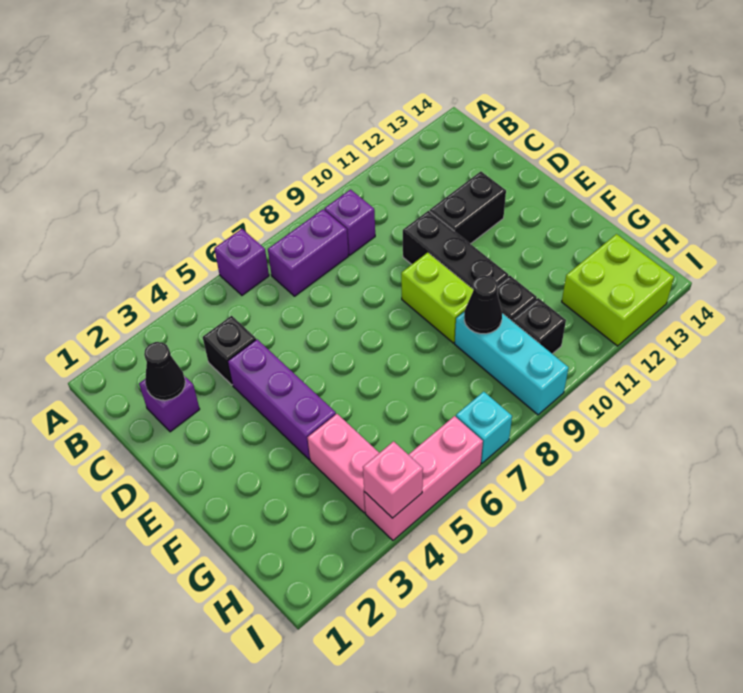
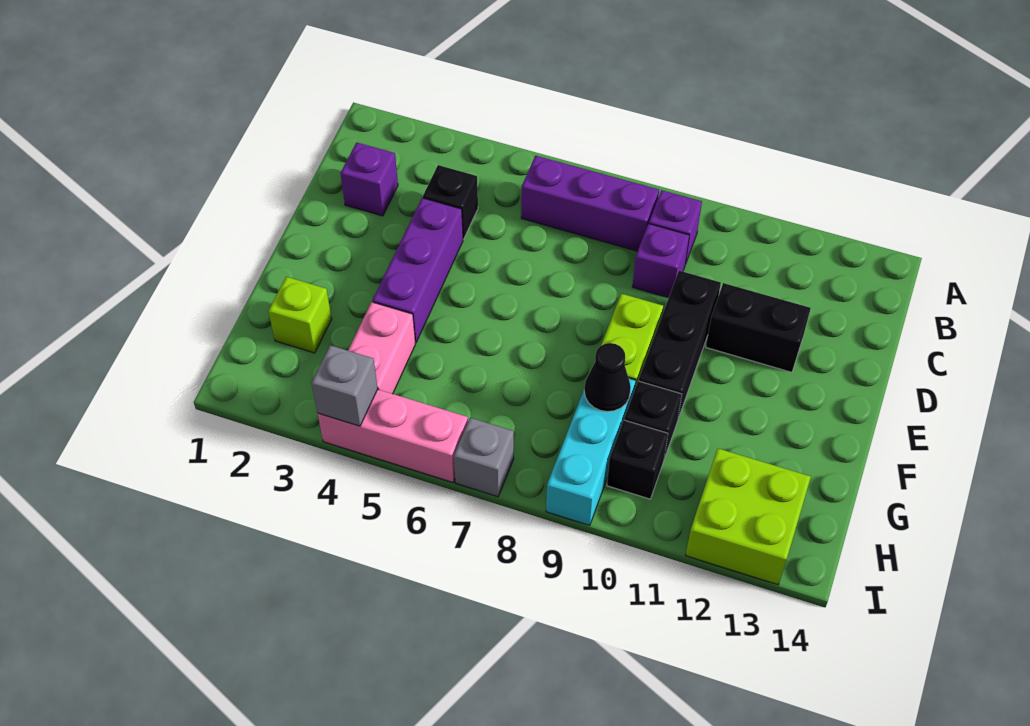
purple brick A6 level 1 -> purple brick C9 level 1
purple brick B7:B8 level 1 -> purple brick B6:B8 level 1
black cone C2 level 2 -> none
none -> lime brick G2 level 1
pink brick I4 level 2 -> grey brick I4 level 2
cyan brick I7 level 1 -> grey brick I7 level 1

